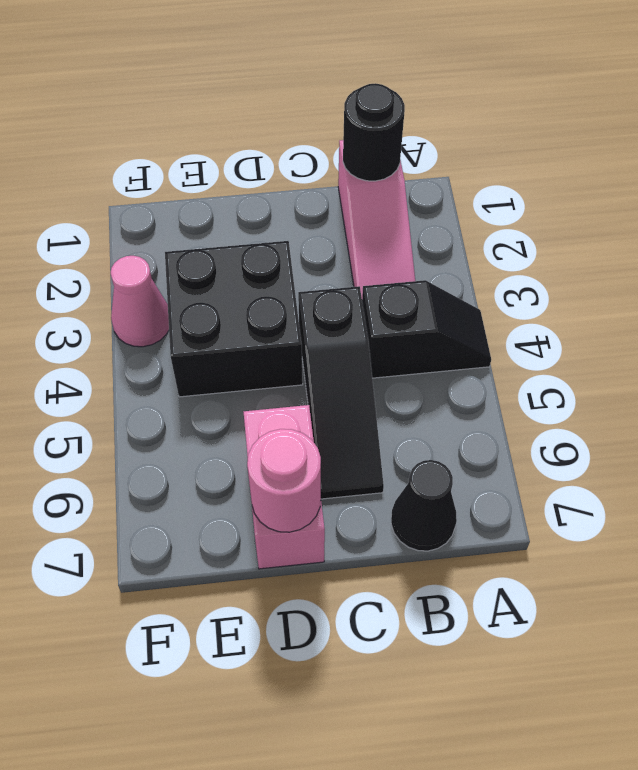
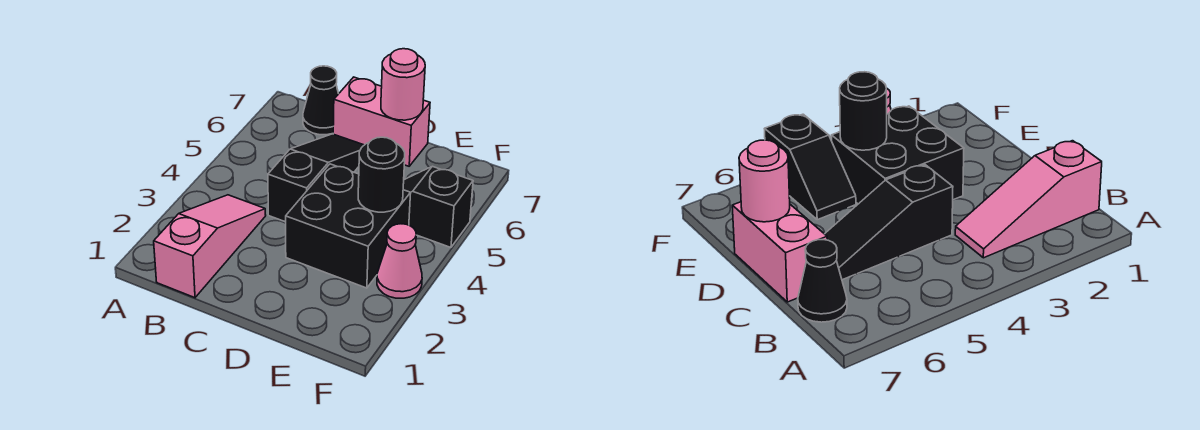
black slope A4:B4 level 1 top B -> black slope E5:F5 level 1 top F
black round brick B1 level 2 -> black round brick E4 level 2
pink brick D6:D7 level 1 -> pink brick C7:D7 level 1

